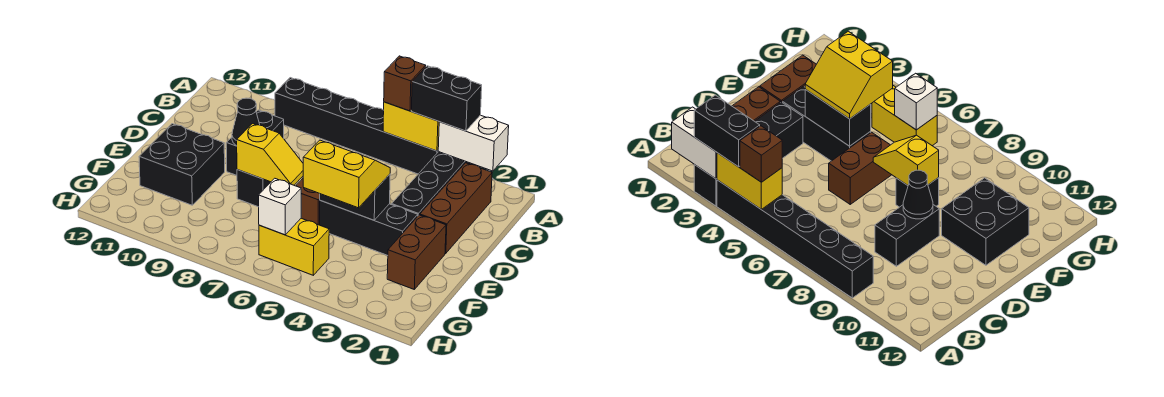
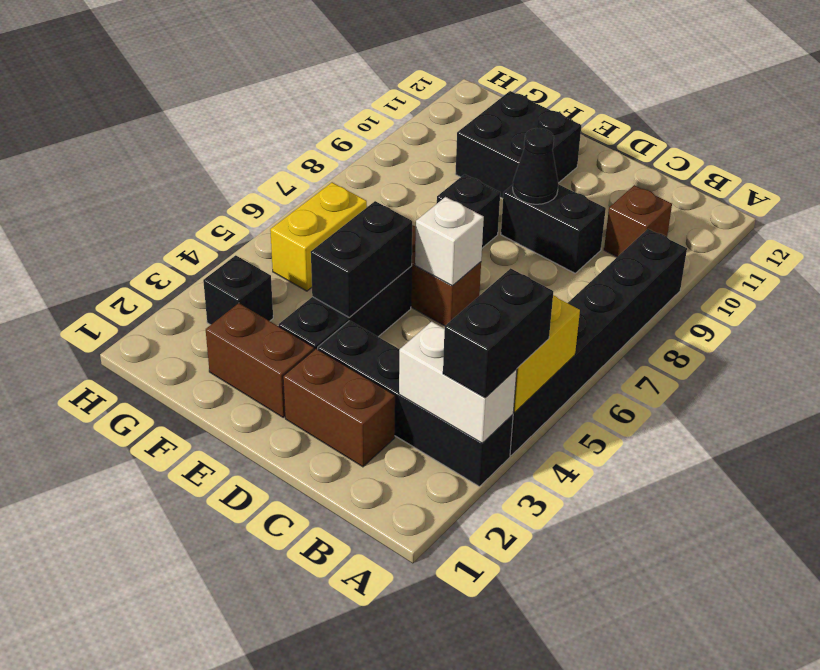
white brick A2:A3 level 2 -> white brick A3:B3 level 2
brown brick A5 level 3 -> brown brick B10 level 1
brown brick B2:D2 level 1 -> brown brick C2:D2 level 1
yellow slope E4:F5 level 3 top F -> none
yellow slope E7:E8 level 2 top 8 -> none
none -> black brick G3 level 1
white brick G6 level 2 -> white brick D6 level 2

